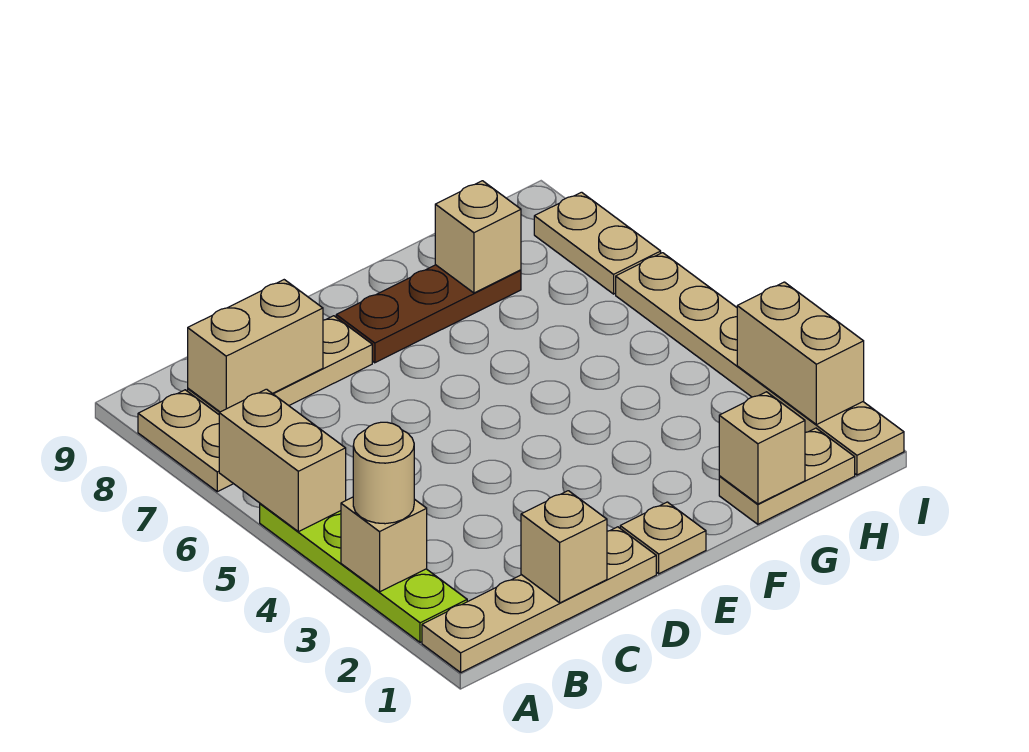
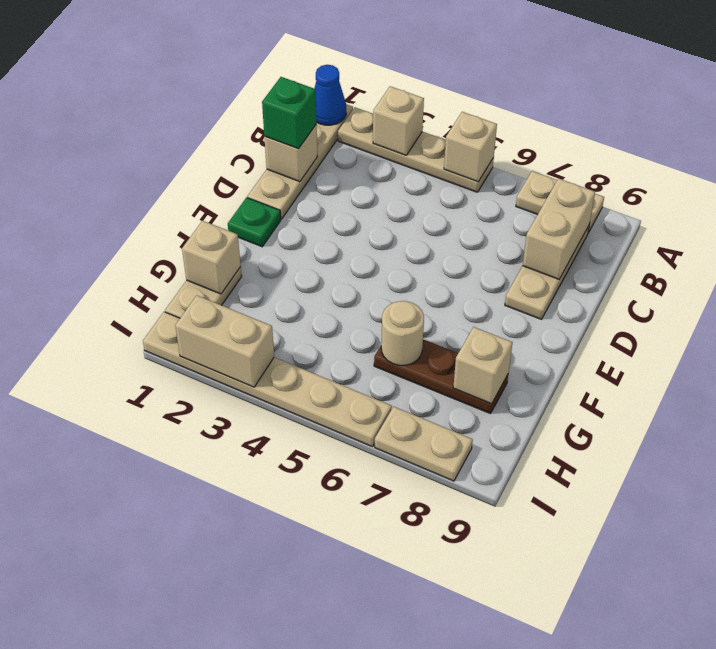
none -> blue cone A1 level 2
lime plate A2:A5 level 1 -> tan plate A2:A5 level 1
tan round brick A3 level 3 -> tan round brick G6 level 2
tan brick A5:A6 level 2 -> tan brick A5 level 2
none -> green brick C1 level 3
tan plate E1 level 1 -> green plate E1 level 1
brown plate E8:G8 level 1 -> brown plate G6:G8 level 1

